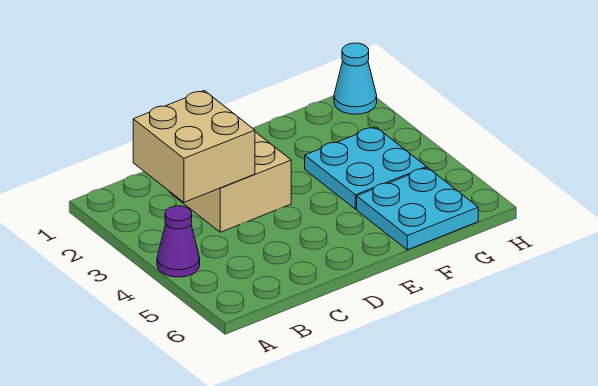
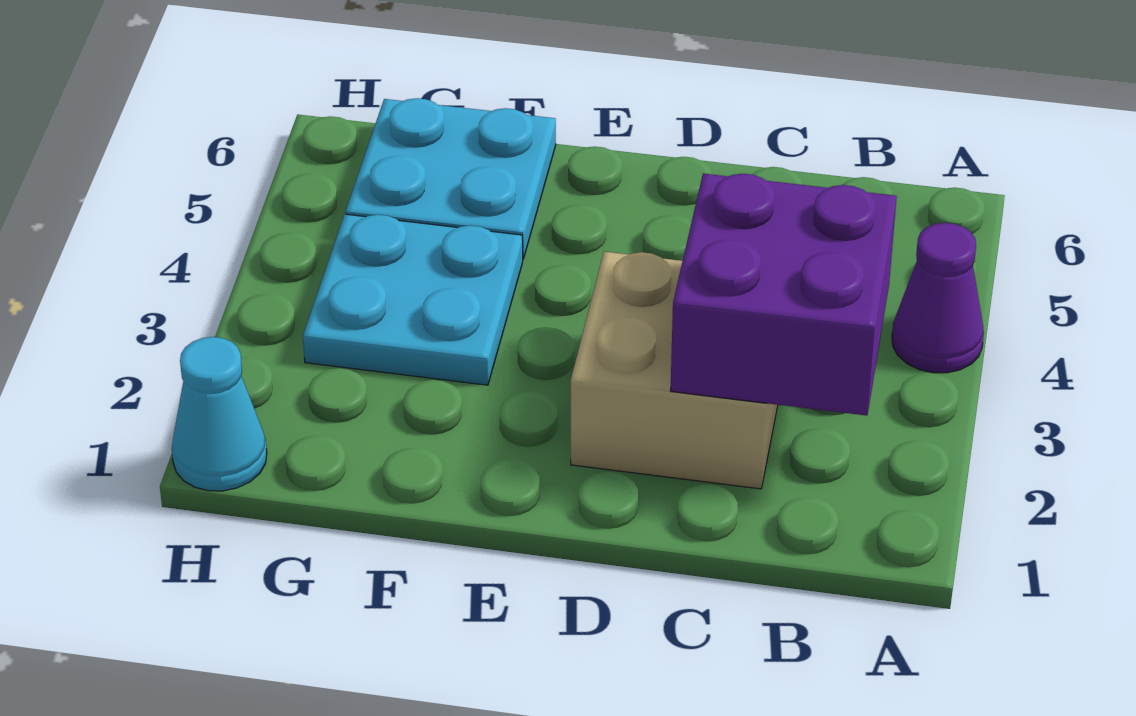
tan brick B2:C3 level 2 -> purple brick B2:C3 level 2

